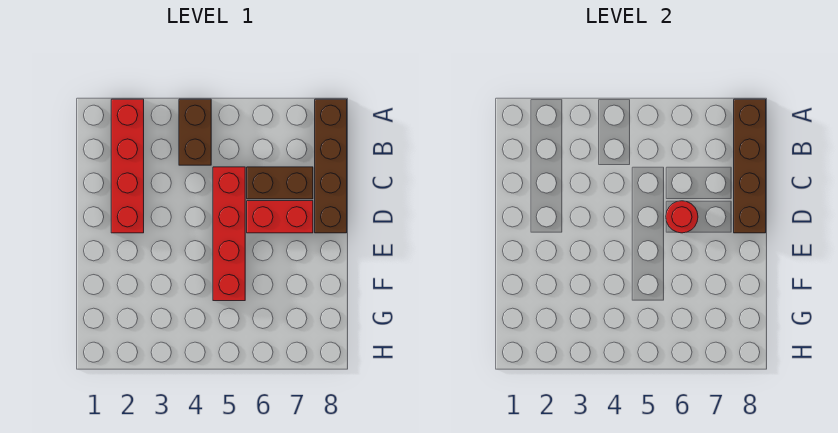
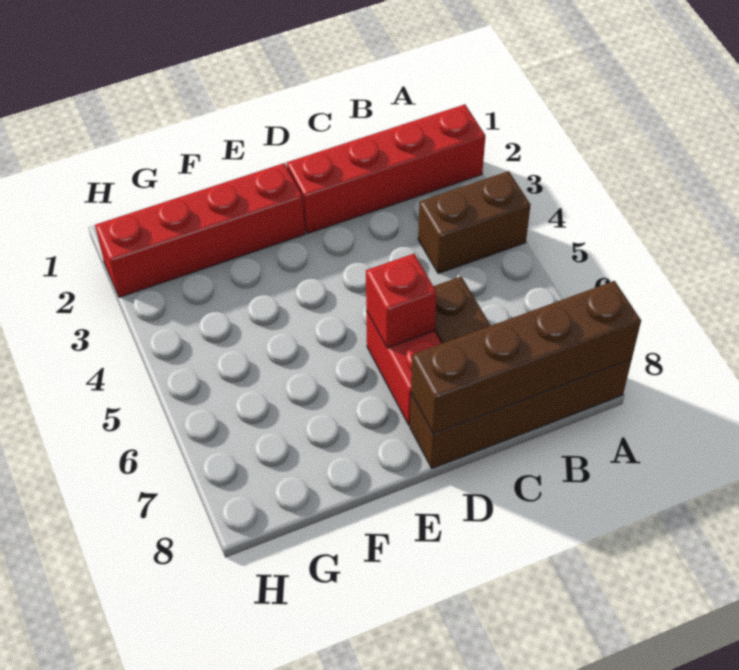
red brick C5:F5 level 1 -> red brick E2:H2 level 1
red round brick D6 level 2 -> red brick D6 level 2

